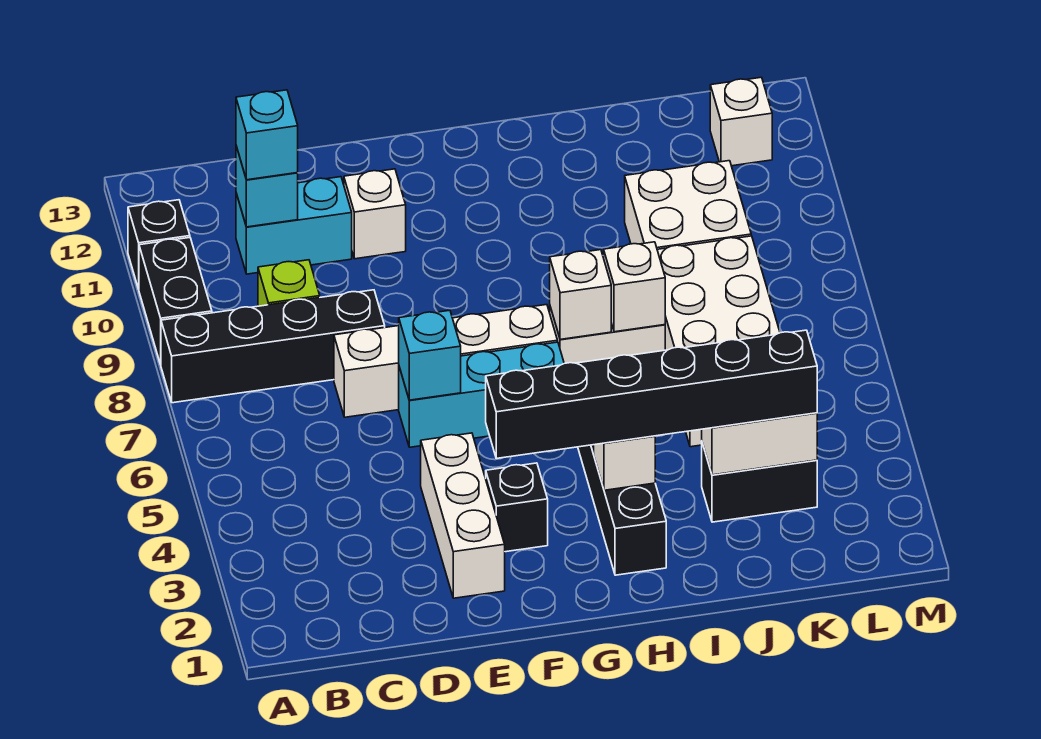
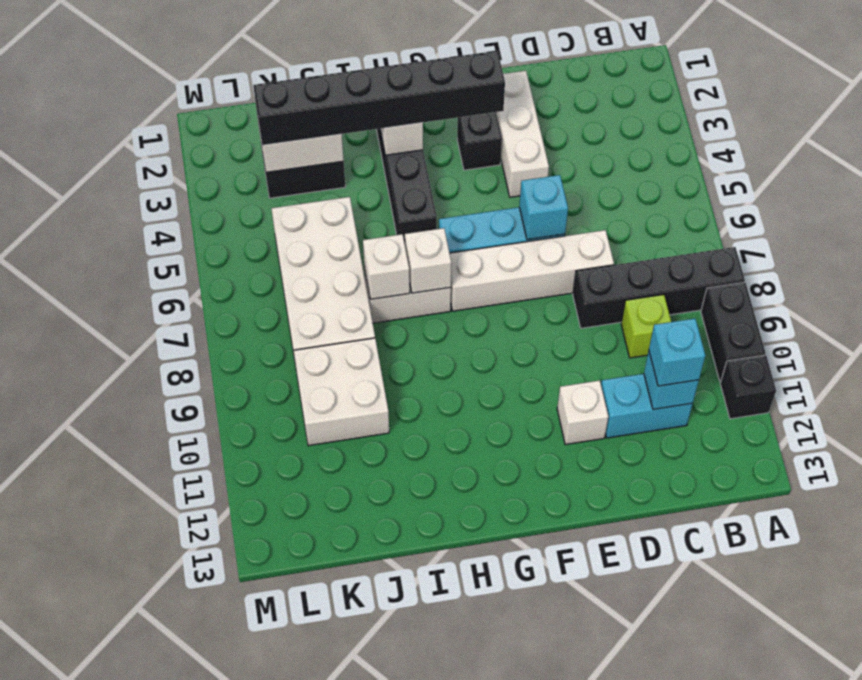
white brick L12 level 1 -> none

